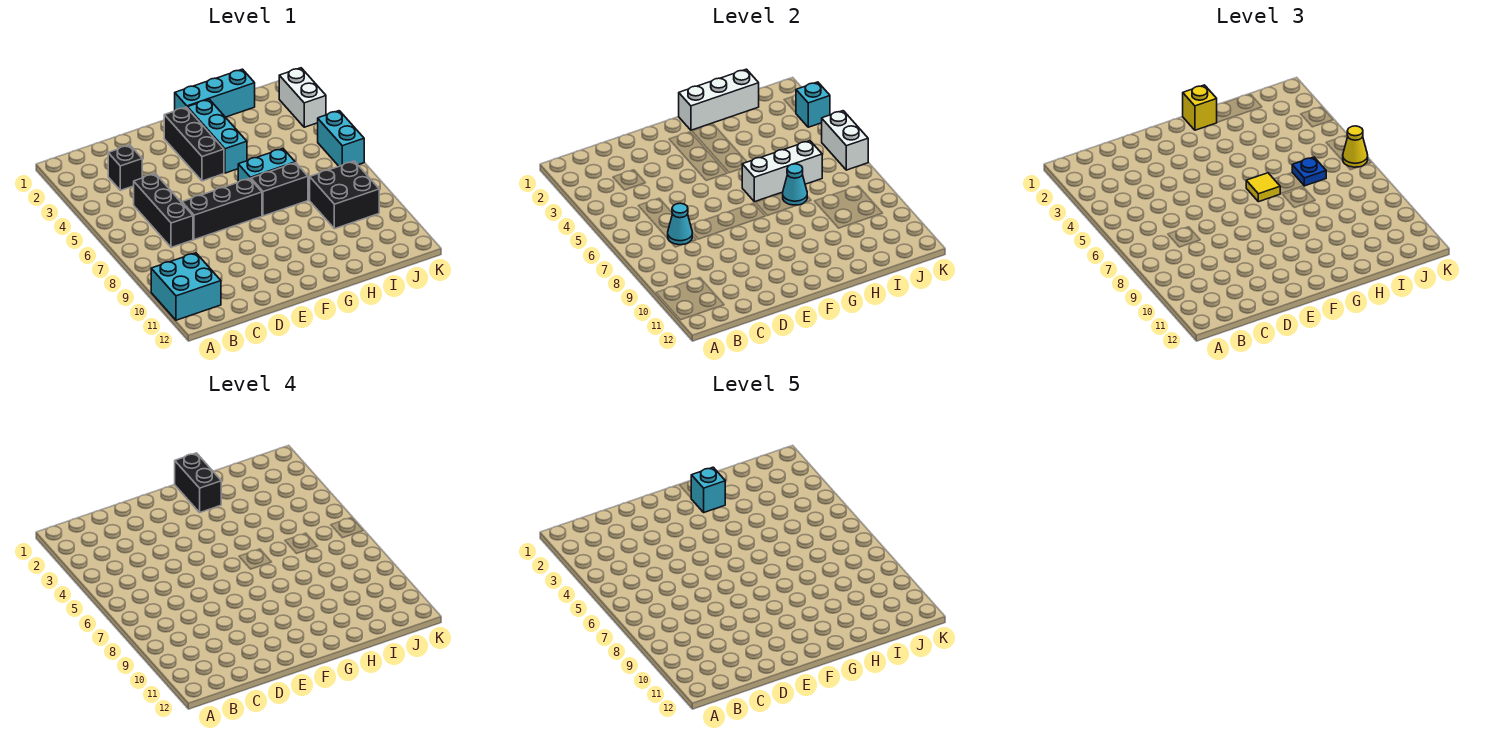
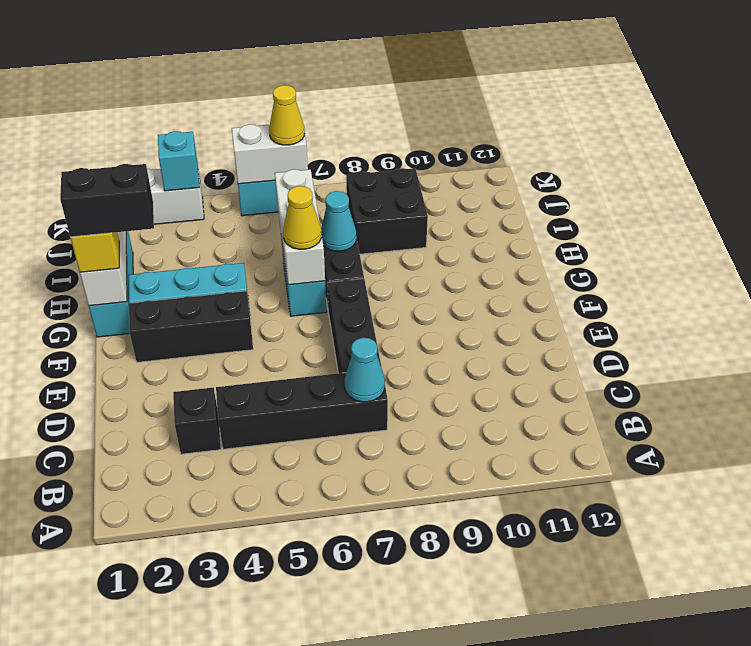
cyan brick A10:B11 level 1 -> none
black brick C5:C7 level 1 -> black brick C4:C7 level 1
cyan brick G2 level 5 -> none
yellow tile G6 level 3 -> yellow cone G6 level 3
blue plate I6 level 3 -> none

